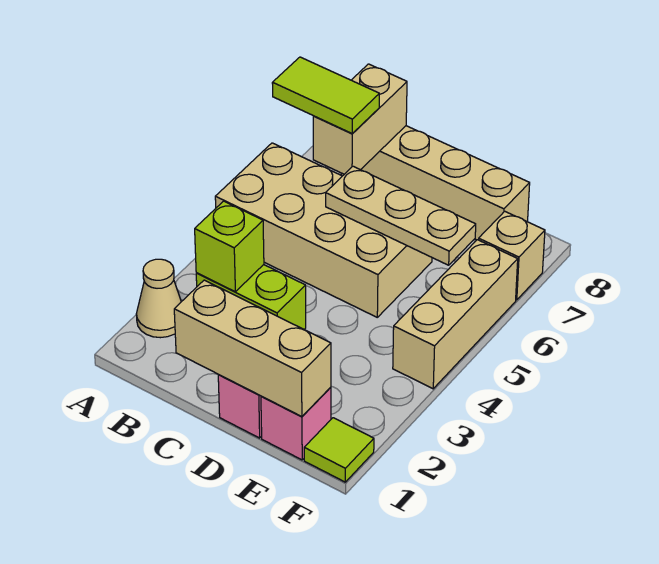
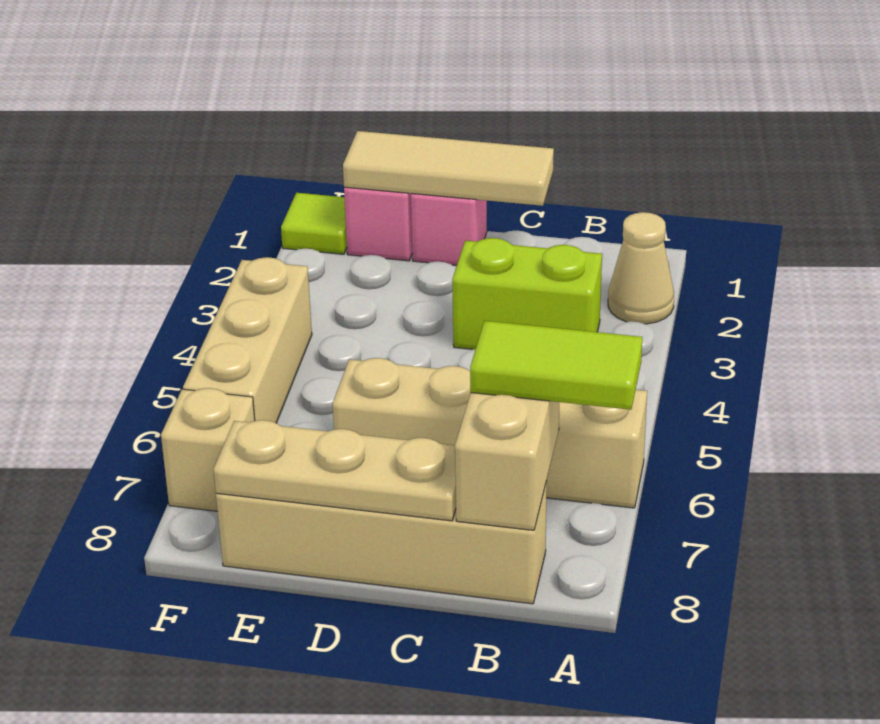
tan brick A5:D6 level 1 -> tan brick A6:D6 level 1
lime brick B3 level 2 -> none
tan brick C1:E1 level 2 -> tan tile C1:E1 level 2
tan plate C6:E6 level 2 -> tan plate C8:E8 level 2

